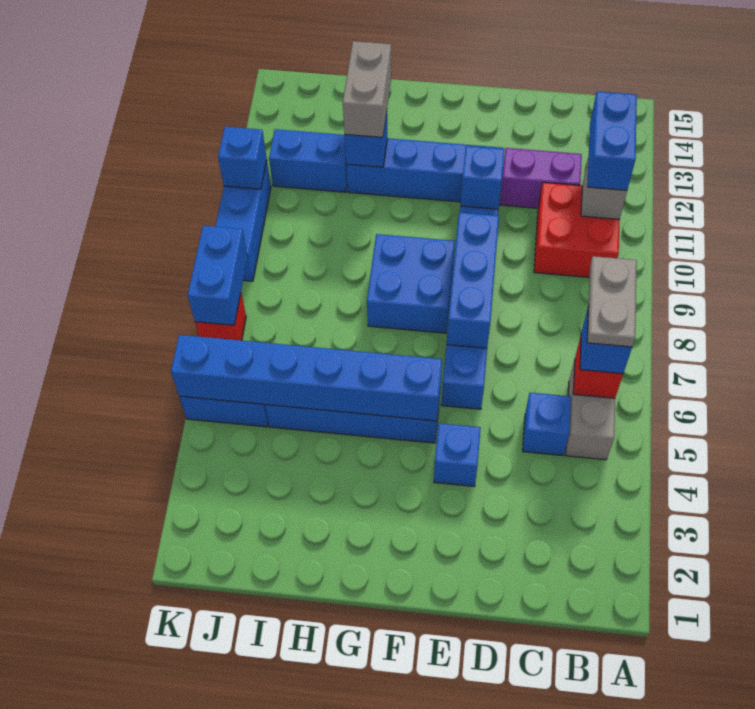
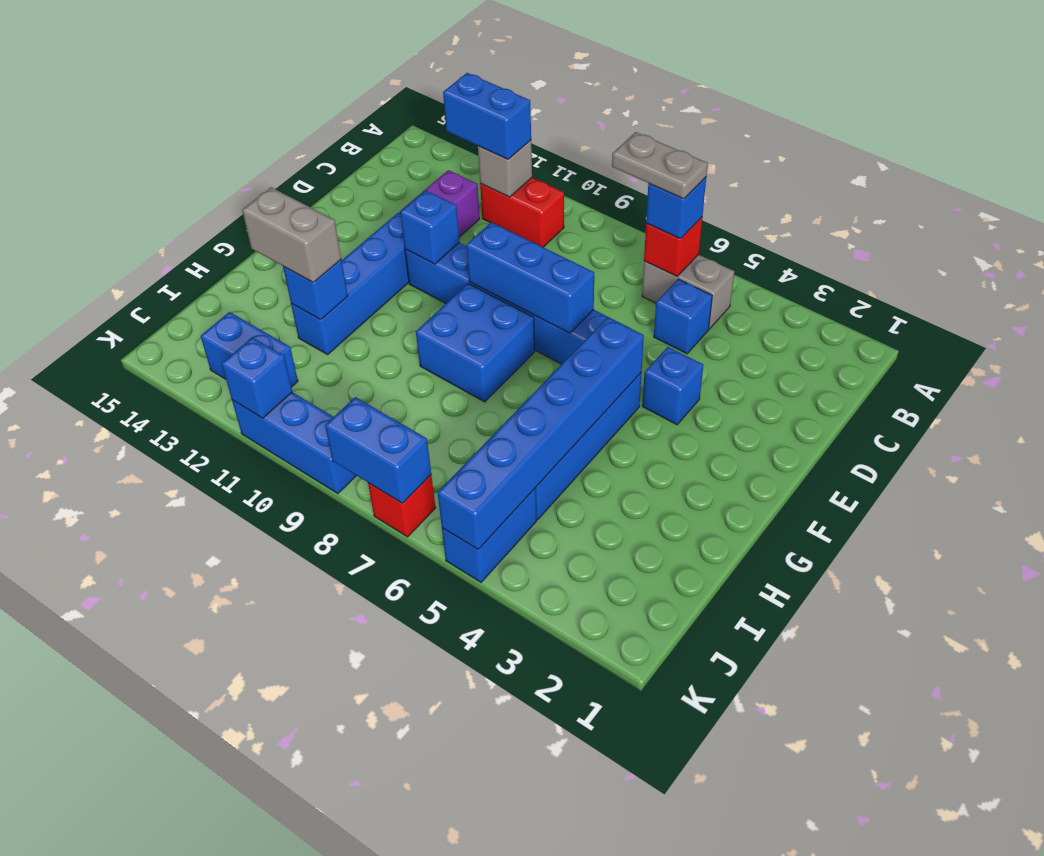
red brick B10:C11 level 1 -> red brick B10:B11 level 1
blue brick I12:J12 level 1 -> blue brick J12:J13 level 1

